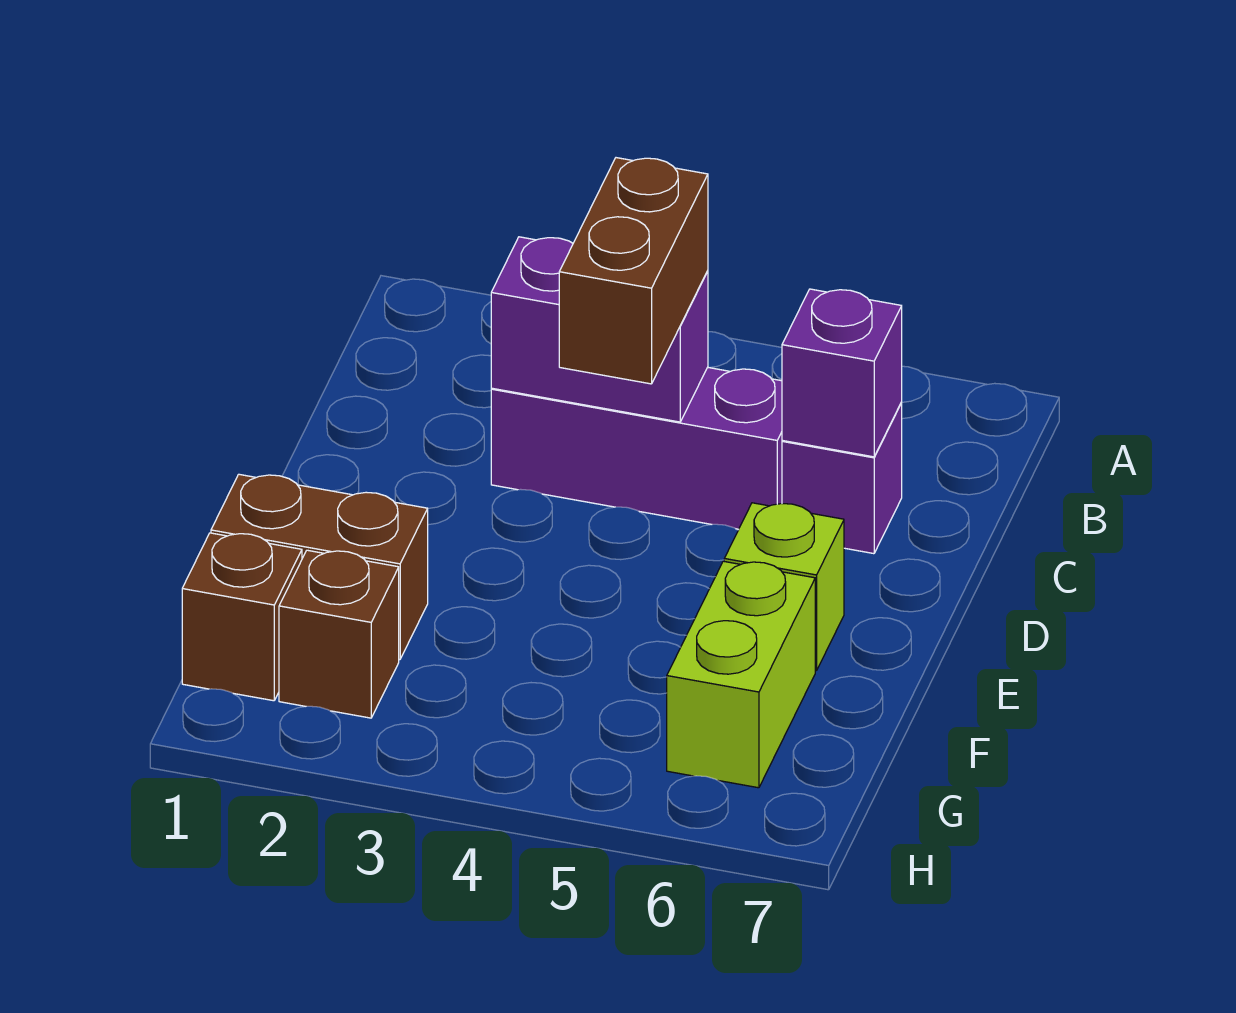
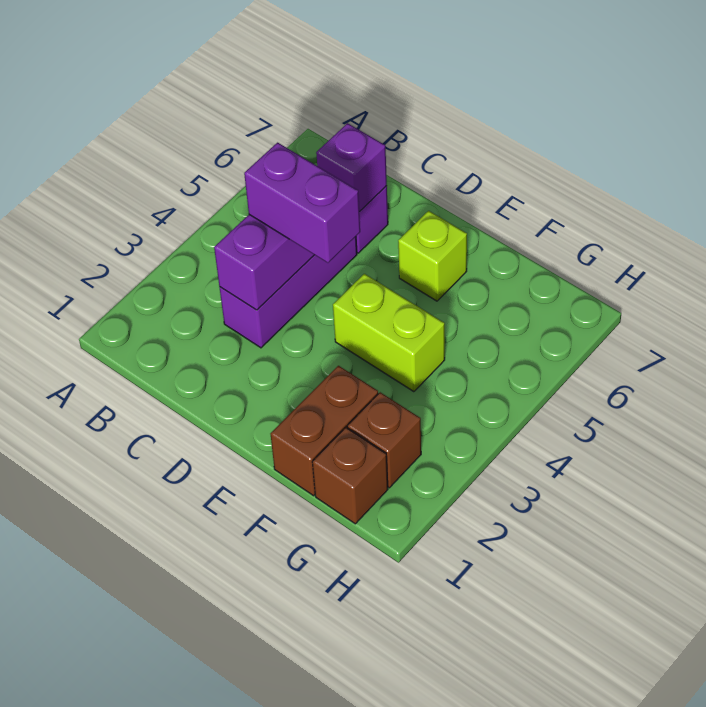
brown brick C4:D4 level 3 -> purple brick C4:D4 level 3
lime brick F6:G6 level 1 -> lime brick E4:F4 level 1

